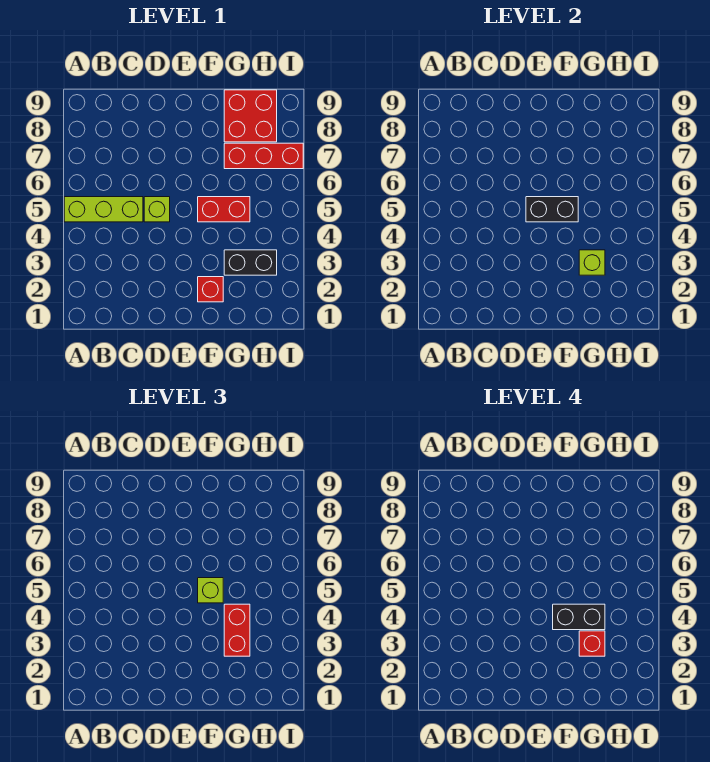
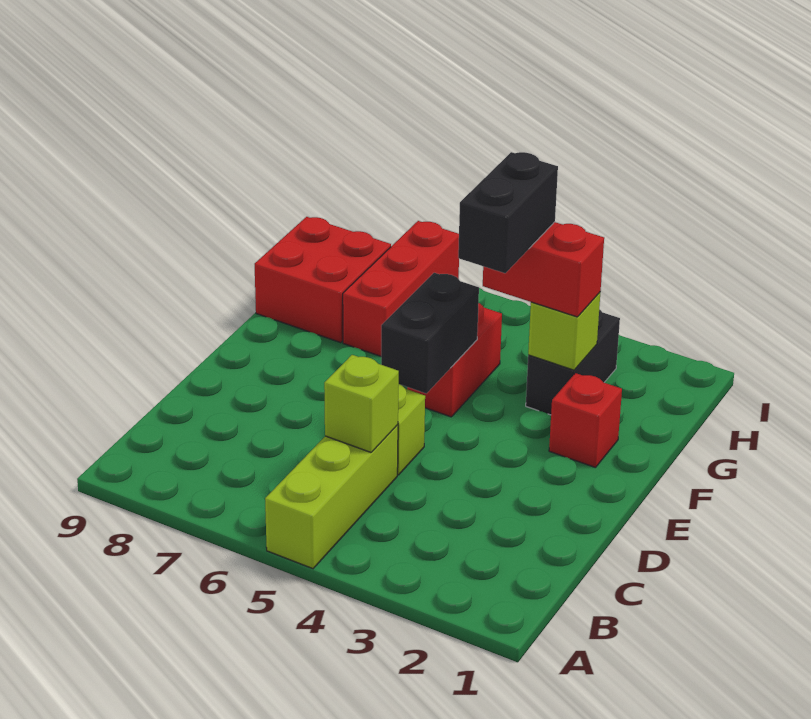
lime brick F5 level 3 -> lime brick C5 level 2
red brick G3 level 4 -> none

